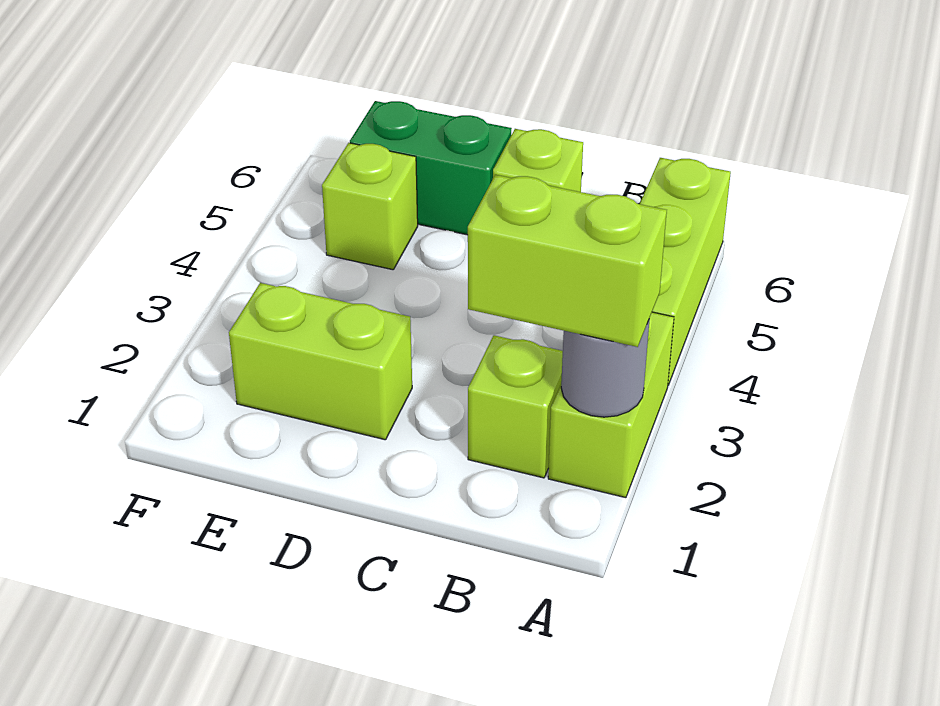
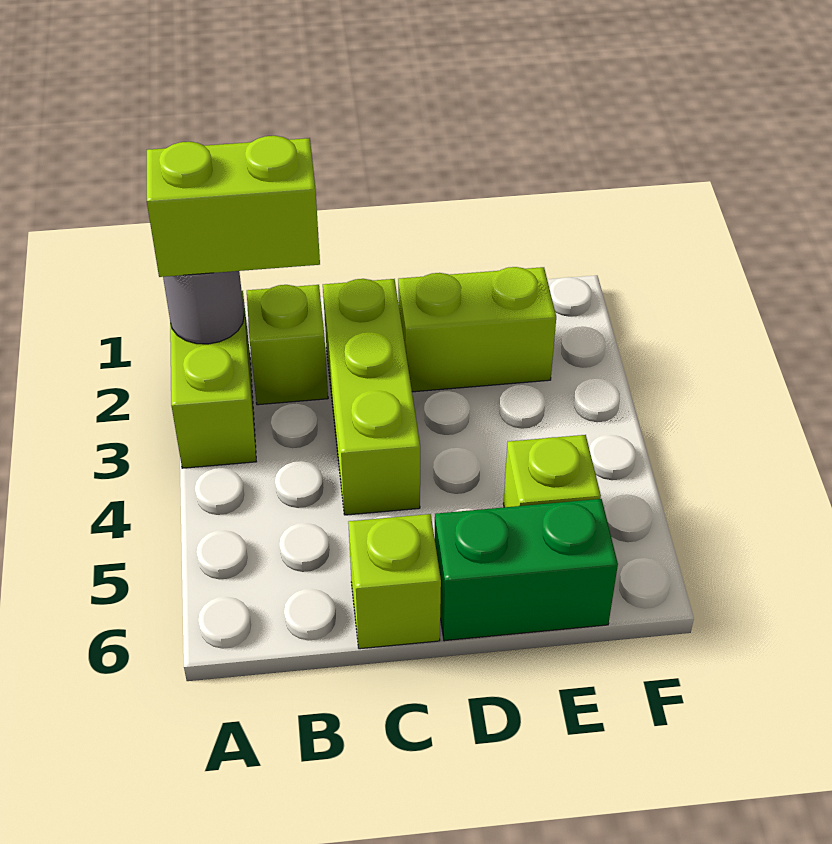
lime brick A4:A6 level 1 -> lime brick C2:C4 level 1

